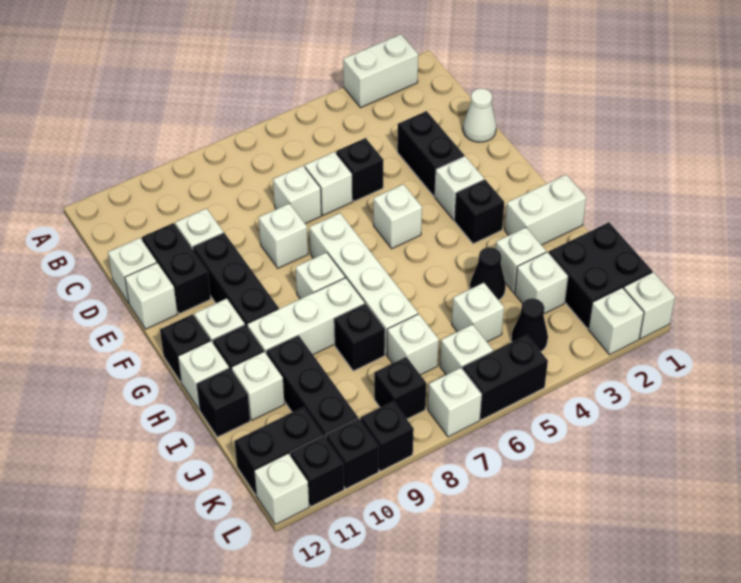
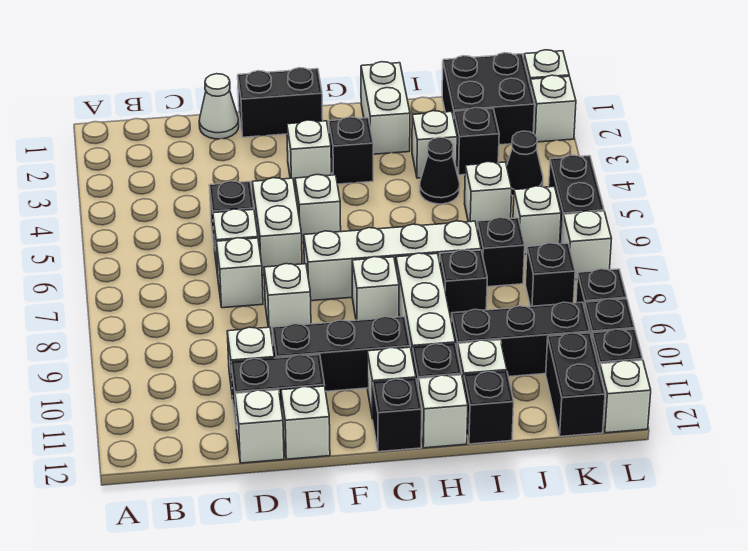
white brick A2:A3 level 1 -> white brick E5:E6 level 1
black brick D3:E3 level 1 -> black brick E1:F1 level 1
white brick J3 level 1 -> black brick J3 level 1
white brick J7 level 1 -> black brick J7 level 1

